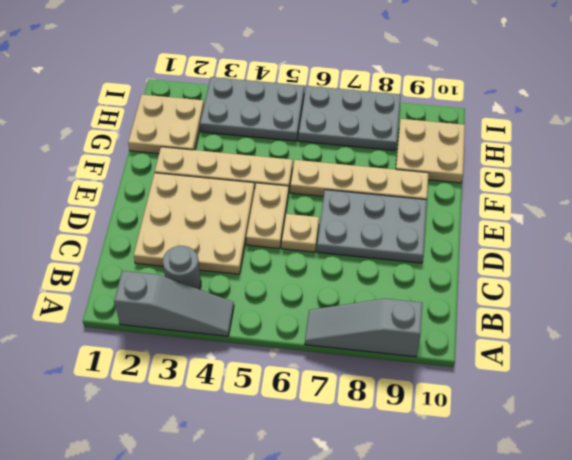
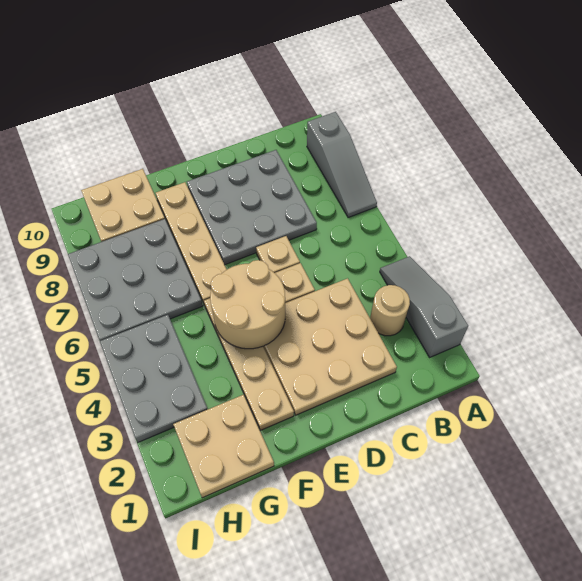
grey round brick B3 level 1 -> tan round brick B3 level 1
grey plate D7:E9 level 1 -> grey plate C7:E9 level 1
none -> tan round brick E4:F5 level 2
grey plate H6:I8 level 1 -> grey plate G6:I8 level 1

